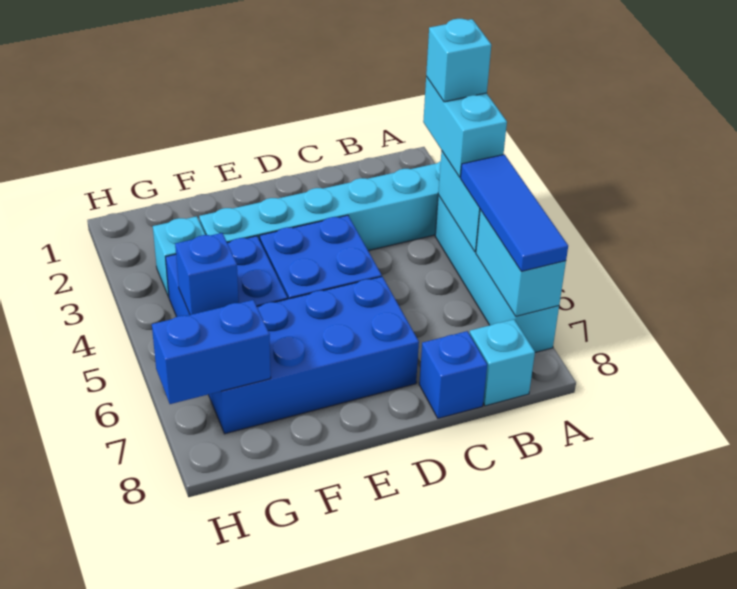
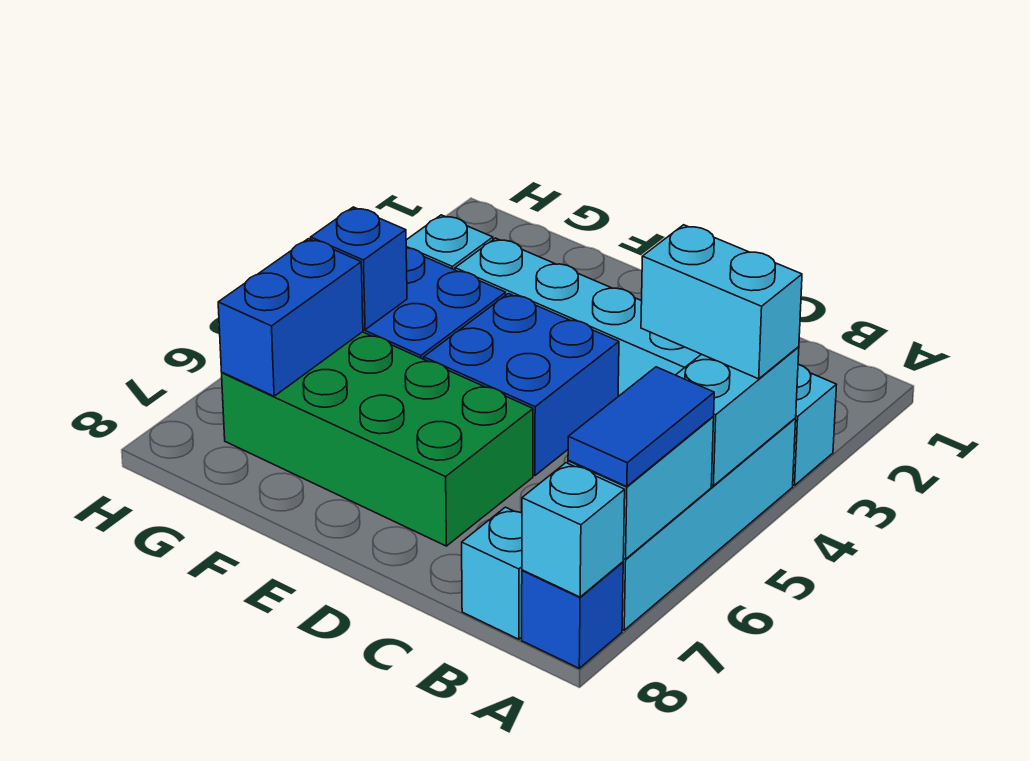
cyan brick A3:A4 level 3 -> cyan brick A4:B4 level 3
cyan brick A3 level 4 -> cyan brick A8 level 2
blue tile A5:A7 level 3 -> blue tile A6:A7 level 3
blue brick C8 level 1 -> blue brick A8 level 1
blue brick D6:G7 level 1 -> green brick D6:G7 level 1
blue brick G7:H7 level 2 -> blue brick G6:G7 level 2

